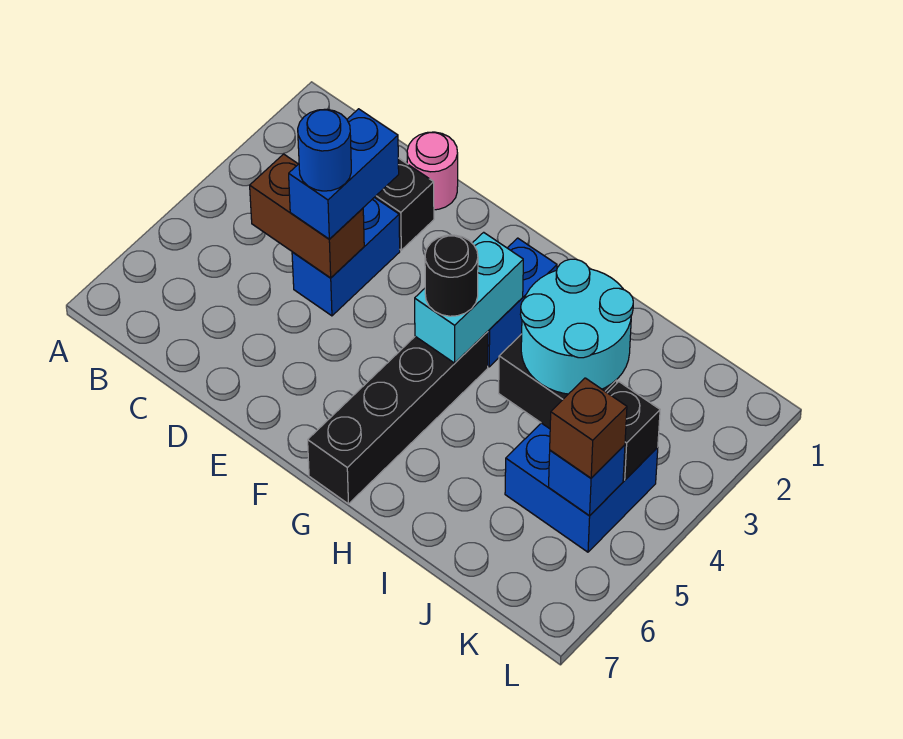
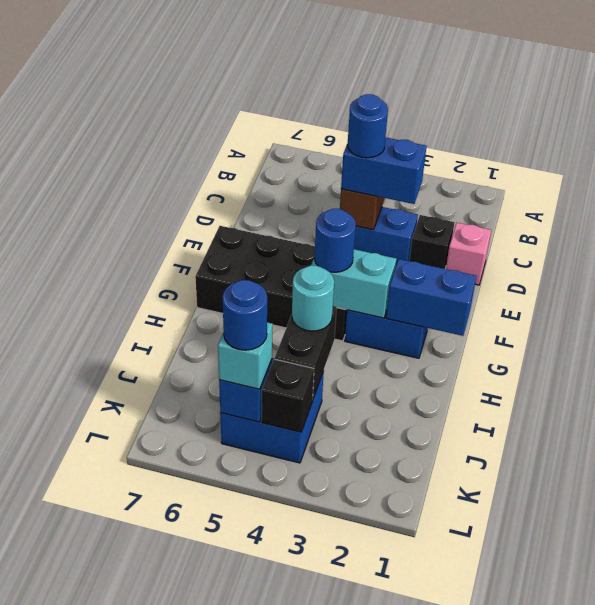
pink round brick D1 level 1 -> pink brick D1 level 1
none -> blue brick G1:G2 level 2
black brick G4:G7 level 1 -> black brick F4:G7 level 1
black round brick G4 level 3 -> blue round brick G4 level 3
cyan round brick I3:J4 level 3 -> cyan round brick I4 level 3
brown brick K5 level 3 -> cyan brick K5 level 3
none -> blue round brick K5 level 4

